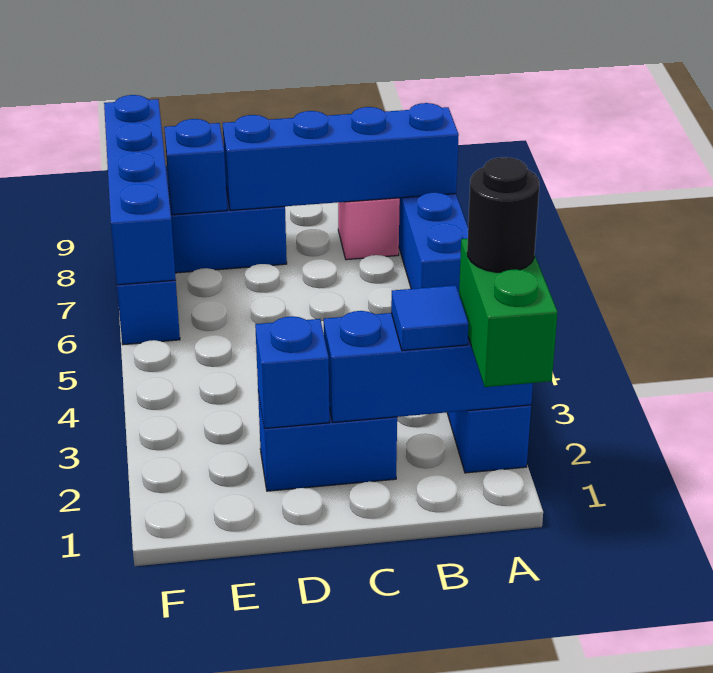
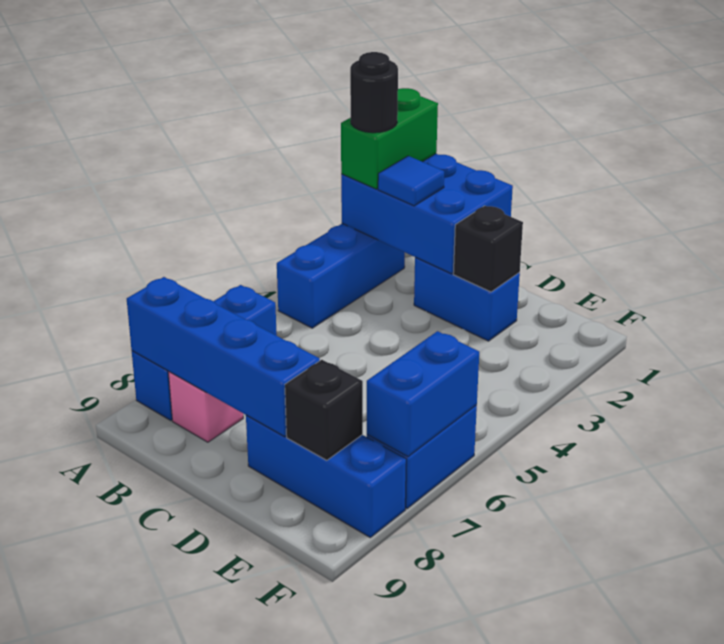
blue brick A2:C2 level 2 -> blue brick A1:C2 level 2
blue brick D2 level 2 -> black brick D2 level 2
blue brick E8 level 2 -> black brick E8 level 2
blue brick F6:F9 level 2 -> blue brick F6:F7 level 2

